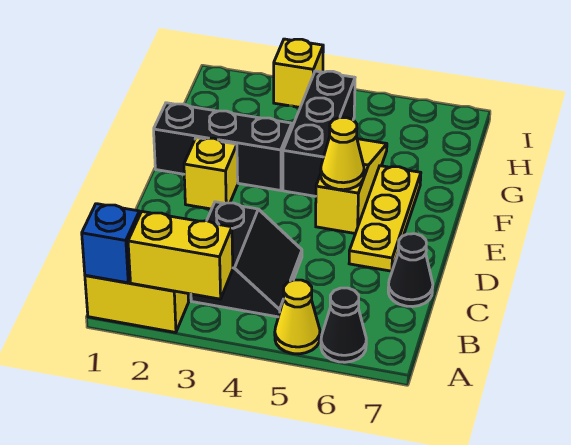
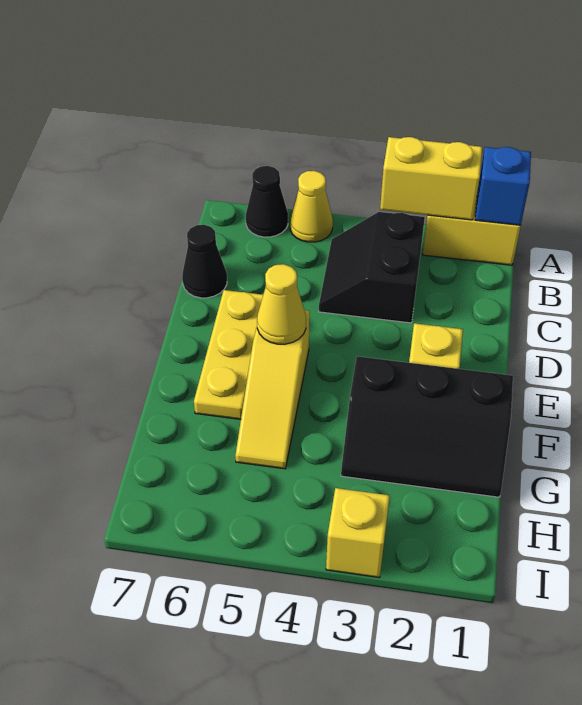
black brick F4:H4 level 1 -> none

